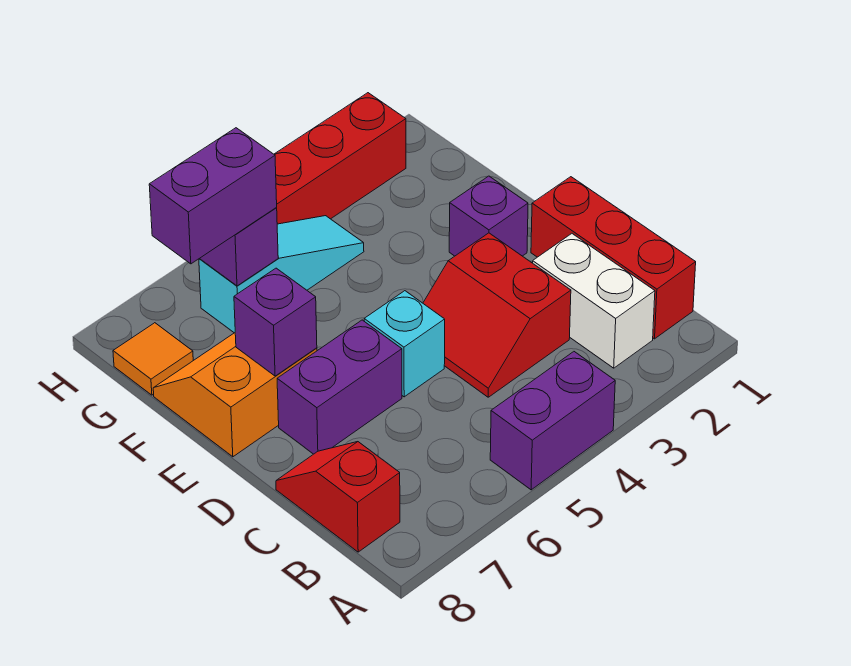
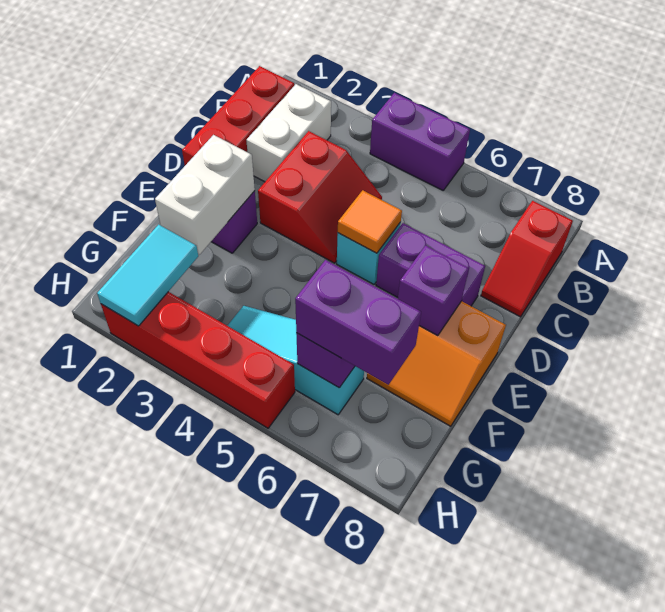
none -> white brick E2:F2 level 2
none -> cyan tile G2:H2 level 2
orange tile G8 level 1 -> orange tile D5 level 2

